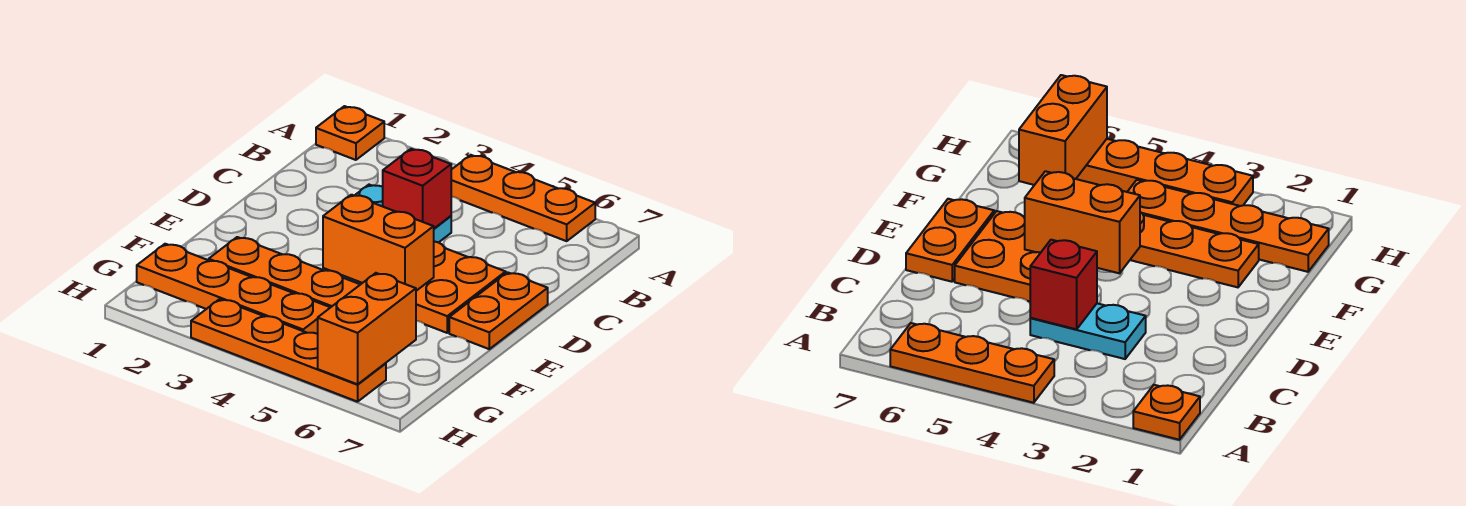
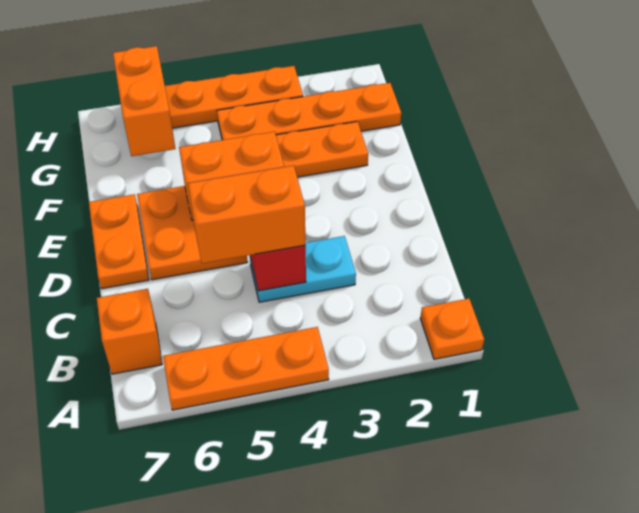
none -> orange brick B7 level 1
none -> orange brick C4:C5 level 3

